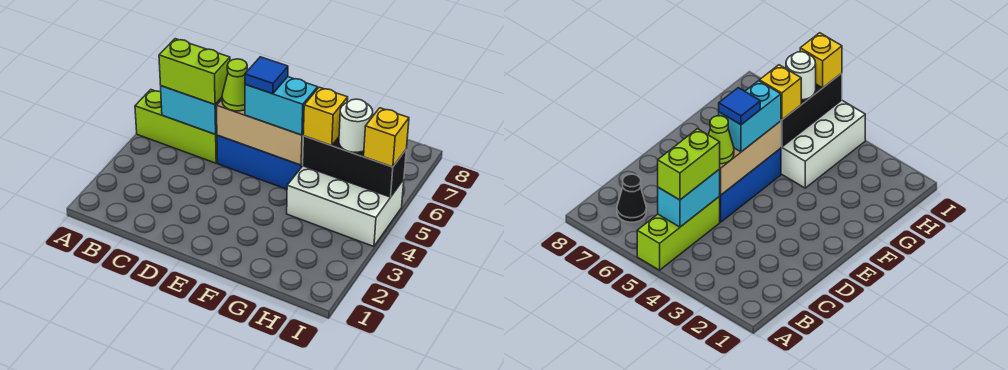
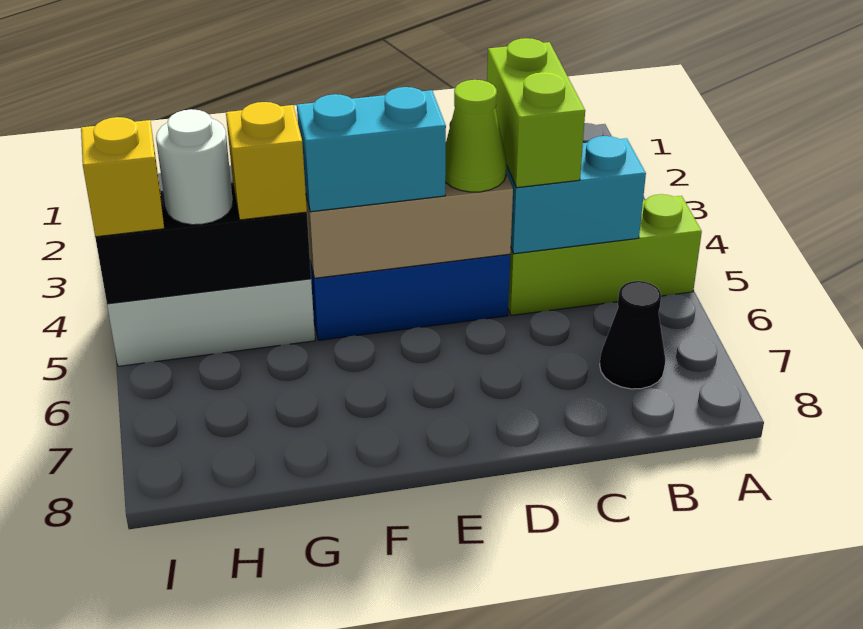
lime brick B5:C5 level 3 -> lime brick C4:C5 level 3
blue tile E5 level 4 -> none

